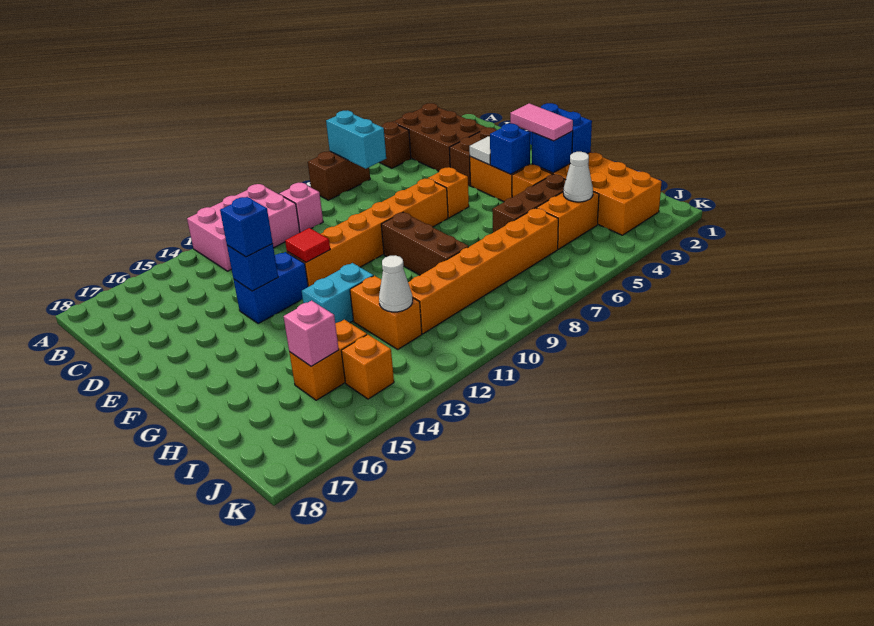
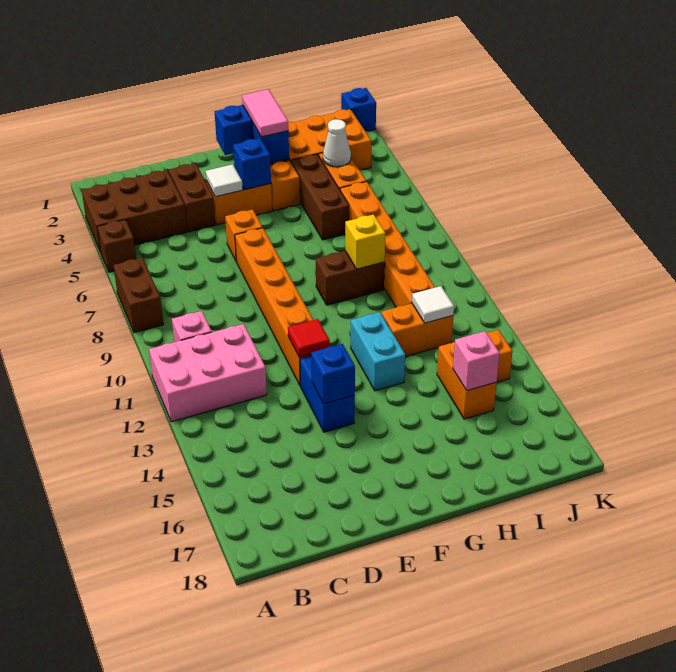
cyan brick A7:B7 level 2 -> none
pink brick A11:B13 level 1 -> pink brick A11:C12 level 1
blue brick E14 level 3 -> blue brick K1 level 1
pink tile F3:G3 level 3 -> pink tile G2:G3 level 3
brown brick F9:H9 level 1 -> brown brick G9:H9 level 1
none -> yellow brick H9 level 2
white cone I12 level 2 -> white tile I12 level 2

